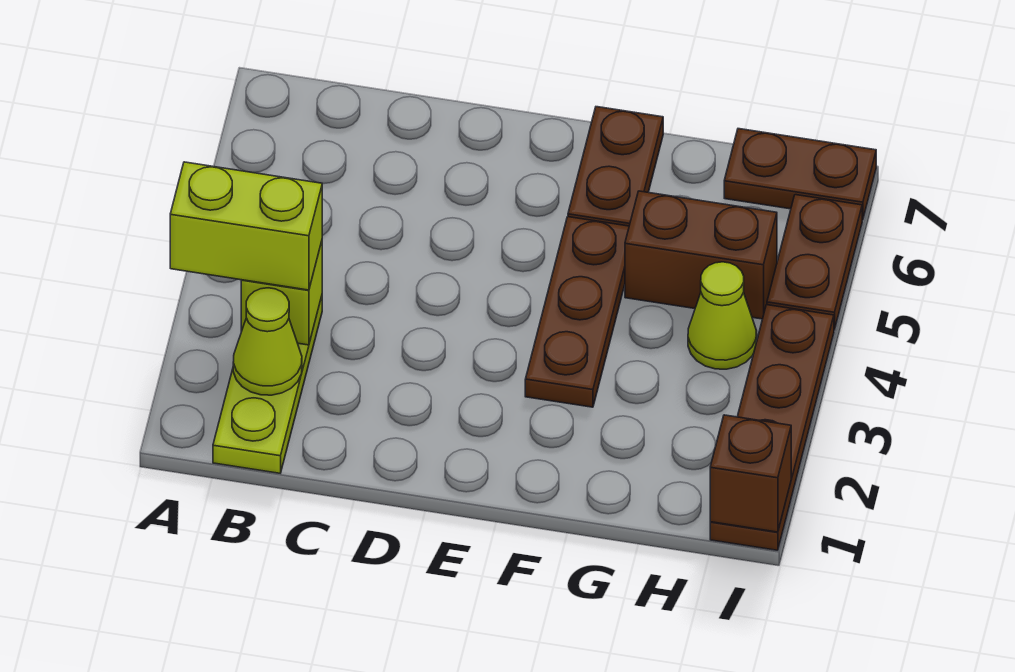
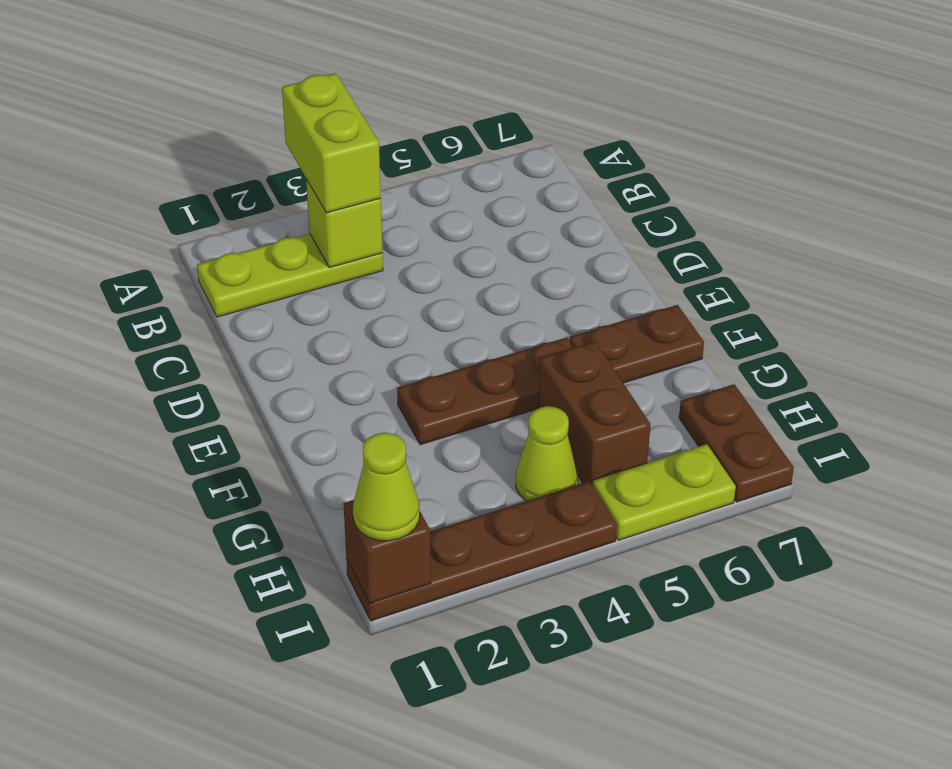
lime cone B2 level 2 -> lime cone I1 level 3
brown plate I5:I6 level 1 -> lime plate I5:I6 level 1

